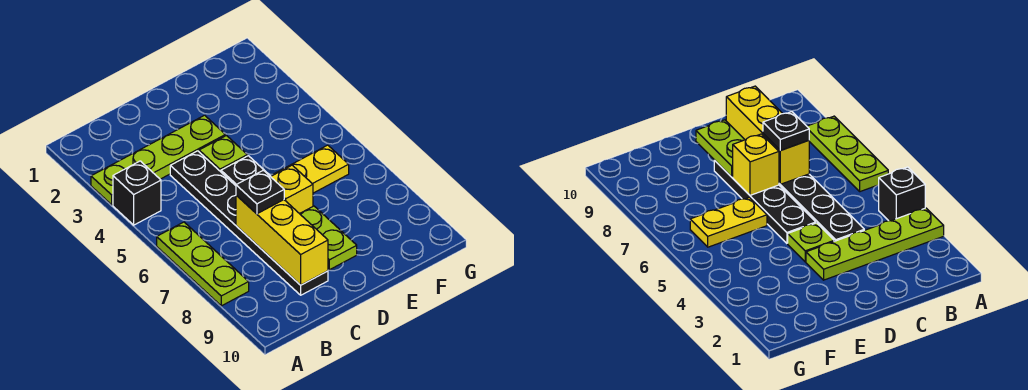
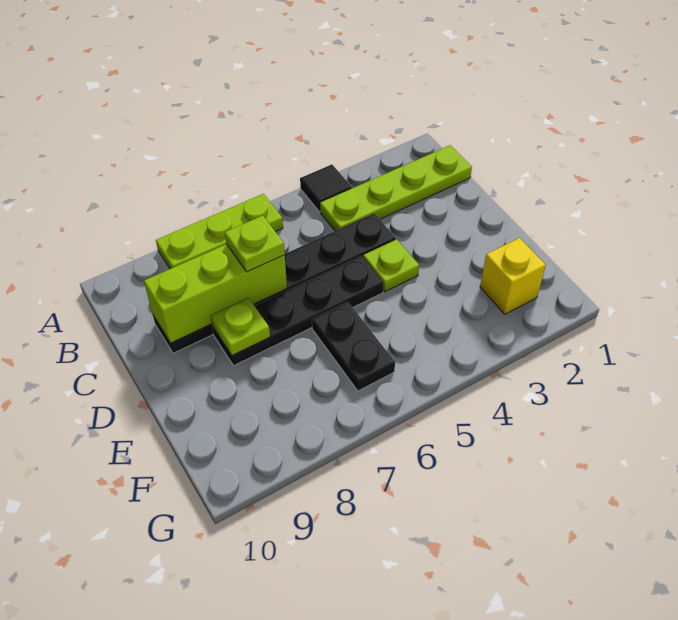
lime plate A3:D3 level 1 -> lime plate B1:B4 level 1
black brick A4 level 1 -> black tile A4 level 1
yellow brick C7:C9 level 2 -> lime brick C7:C9 level 2
black plate C7 level 3 -> lime plate C7 level 3
yellow brick D7 level 2 -> yellow brick F2 level 1
lime plate D8:D9 level 2 -> lime plate D8 level 2
yellow plate E6:F6 level 1 -> black plate E6:F6 level 1

